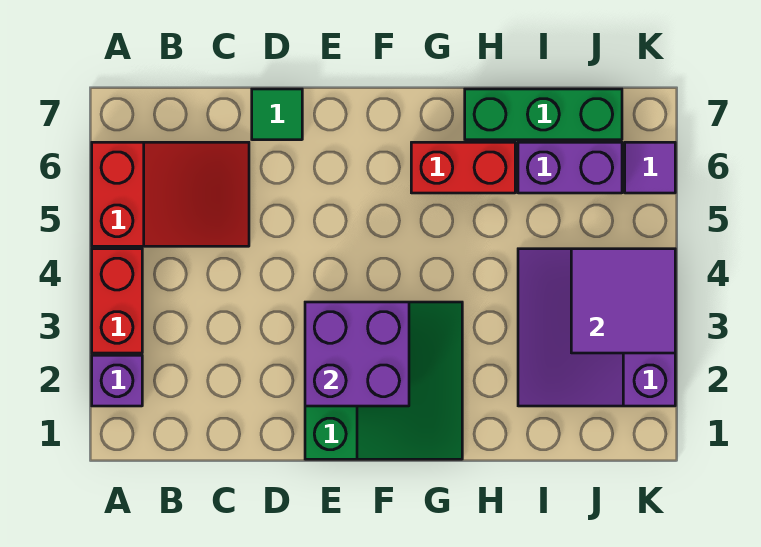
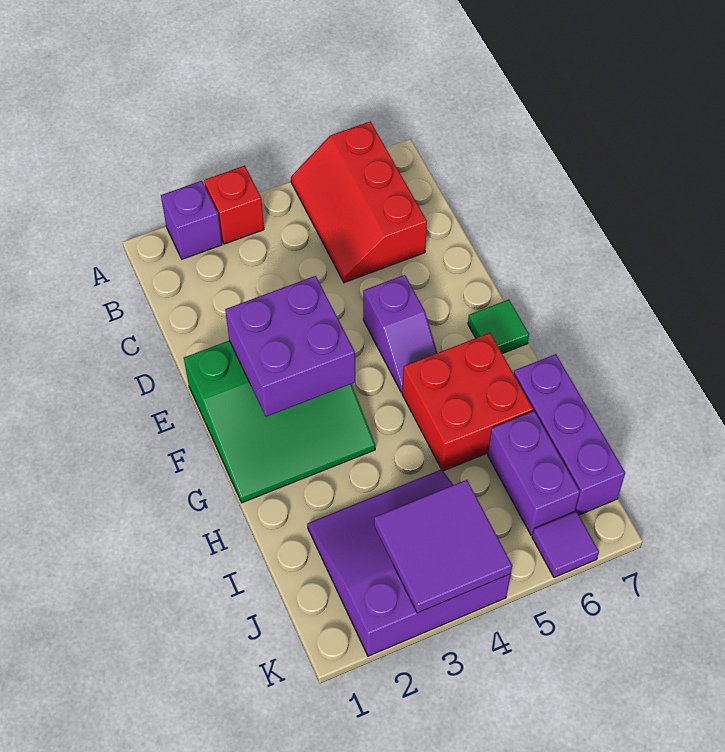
red brick A3:A4 level 1 -> red brick A3 level 1
red slope A5:C6 level 1 top A -> red slope A5:C6 level 1 top 6
green tile D7 level 1 -> green tile F7 level 1
none -> purple slope E5:F5 level 1 top E
red brick G6:H6 level 1 -> red brick G5:H6 level 1
green brick H7:J7 level 1 -> purple brick H7:J7 level 1

